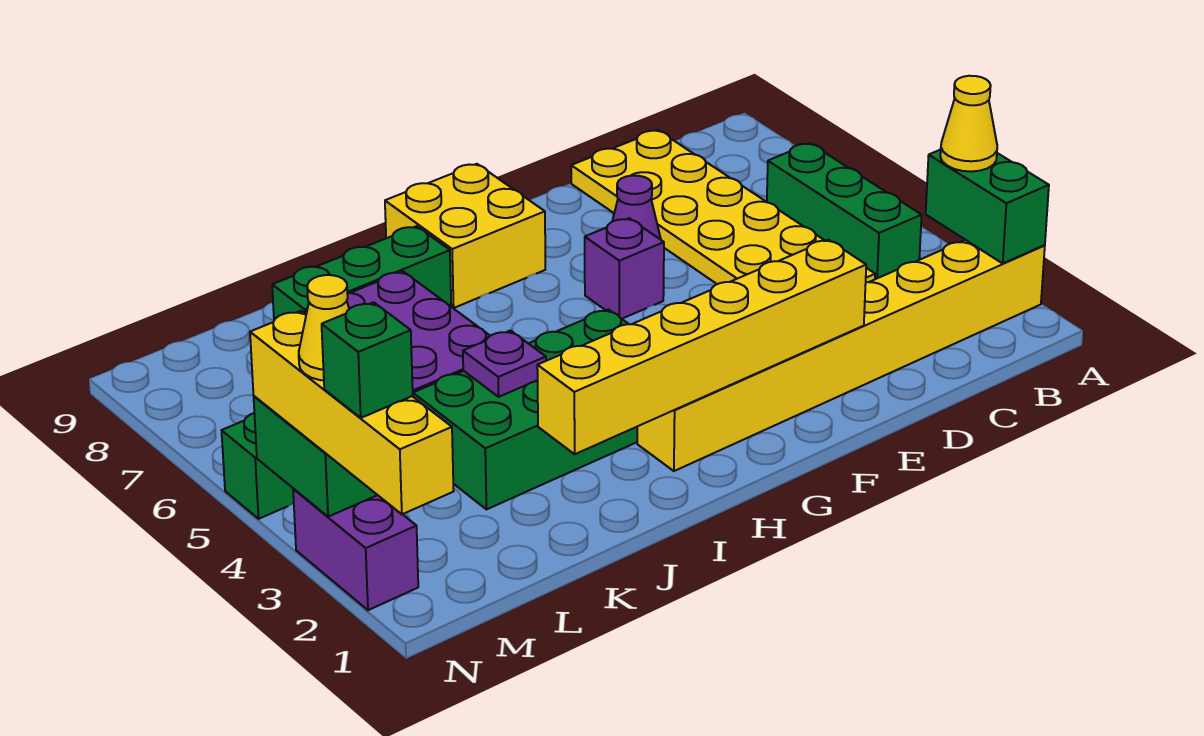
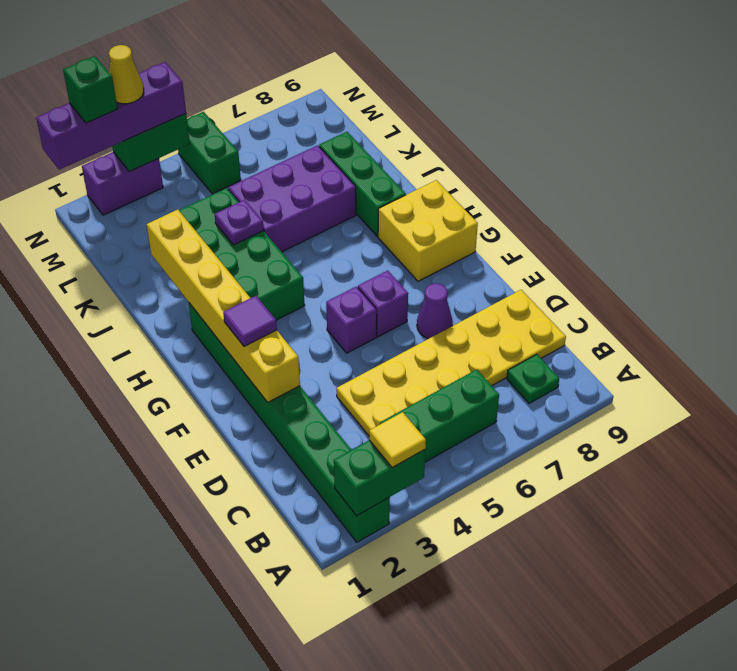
yellow brick A2:H2 level 1 -> green brick A2:H2 level 1
yellow cone A3 level 3 -> yellow tile A3 level 3
none -> green plate B8 level 1
none -> purple tile F2 level 3
none -> purple brick F5 level 1
yellow brick N1:N4 level 3 -> purple brick N1:N4 level 3

